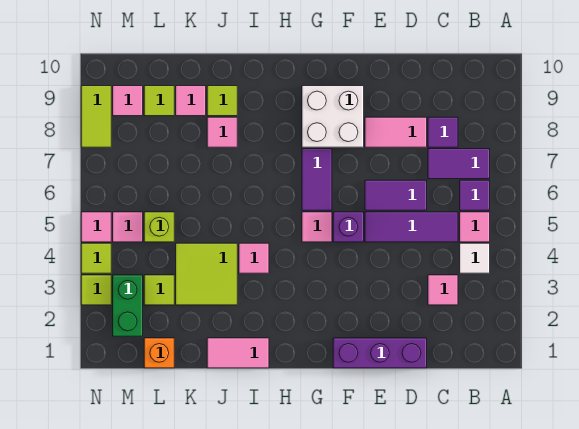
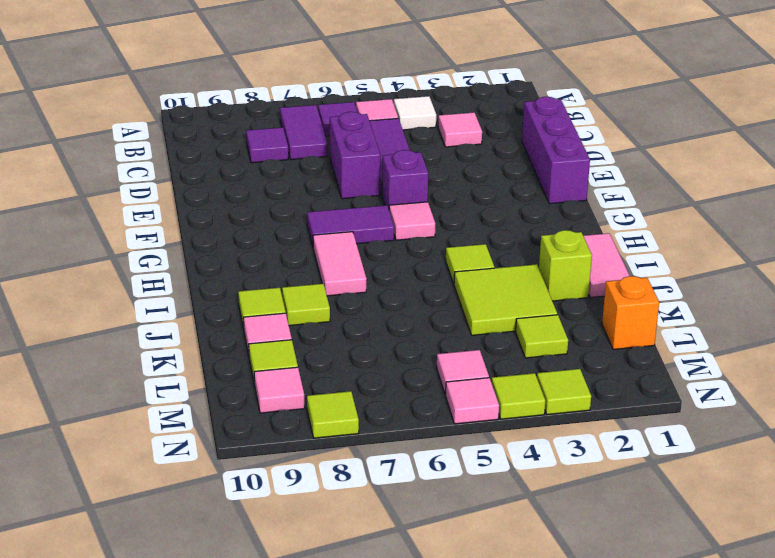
purple tile D6:E6 level 1 -> purple brick D6:E6 level 1
pink tile D8:E8 level 1 -> pink tile H7:I7 level 1
white brick F8:G9 level 1 -> none
pink tile I4 level 1 -> lime tile I4 level 1
pink tile J8 level 1 -> lime tile J8 level 1
lime brick L5 level 1 -> lime brick J2 level 1
green brick M2:M3 level 1 -> none
lime tile N8:N9 level 1 -> lime tile N8 level 1

